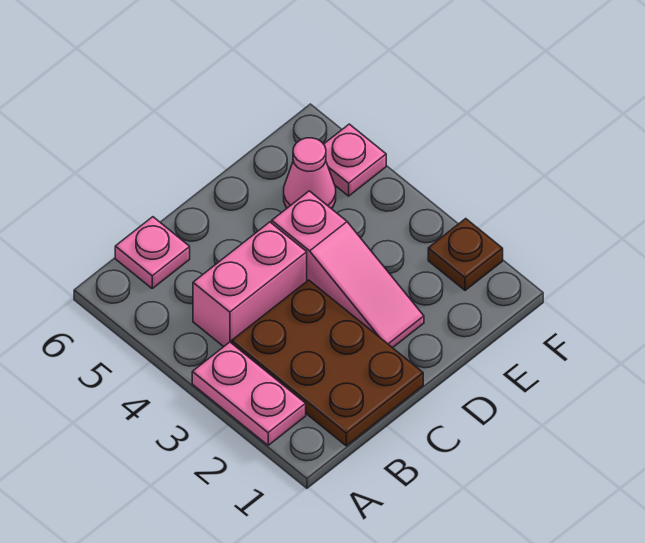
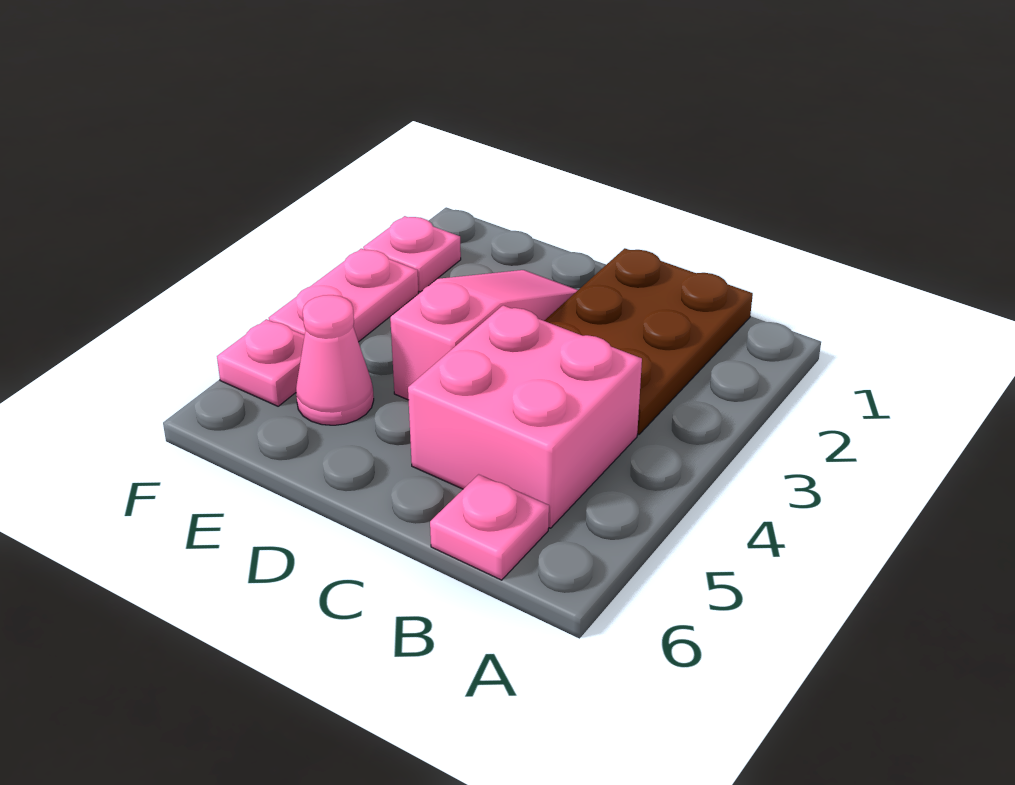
pink plate A2:A3 level 1 -> pink plate F3:F4 level 1
pink brick B4:C4 level 1 -> pink brick B4:C5 level 1
brown plate F2 level 1 -> pink plate F2 level 1

